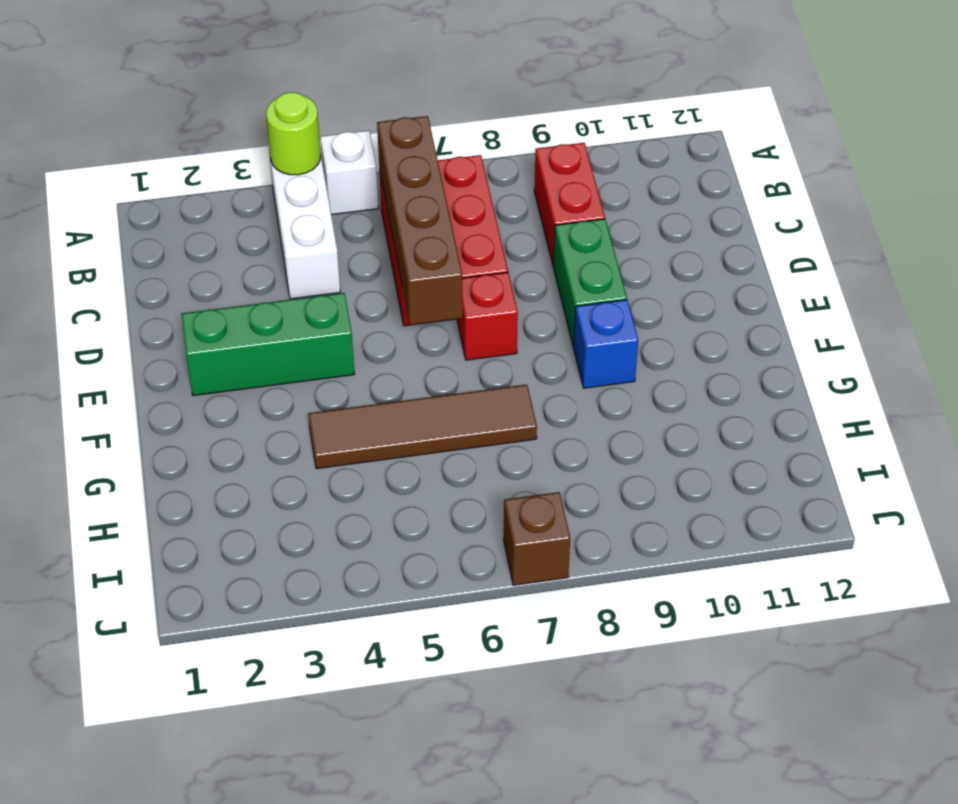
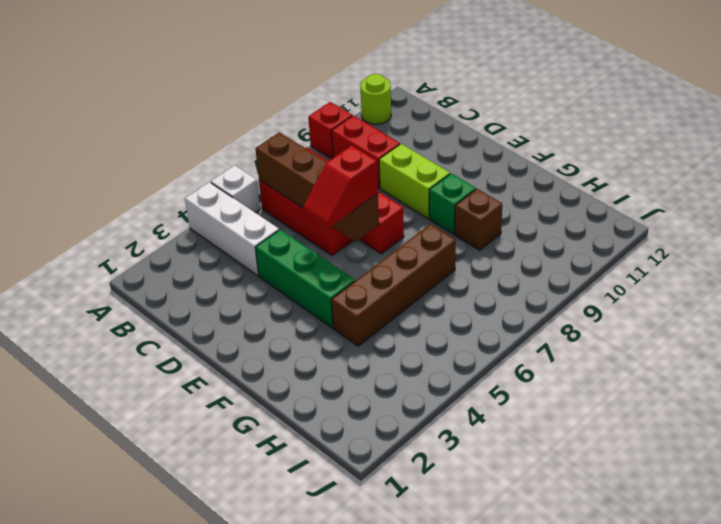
lime round brick A4 level 2 -> lime round brick A11 level 1
none -> red brick A9 level 1
green brick D9:E9 level 1 -> lime brick D9:E9 level 1
green brick E2:E4 level 1 -> green brick D4:F4 level 1
none -> red slope E5:E6 level 3 top 6
blue brick F9 level 1 -> green brick F9 level 1
brown tile G4:G7 level 1 -> brown brick G4:G7 level 1
brown brick J7 level 1 -> brown brick G9 level 1

